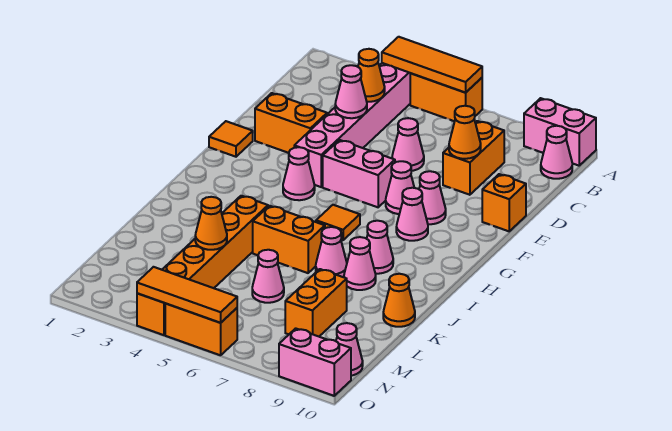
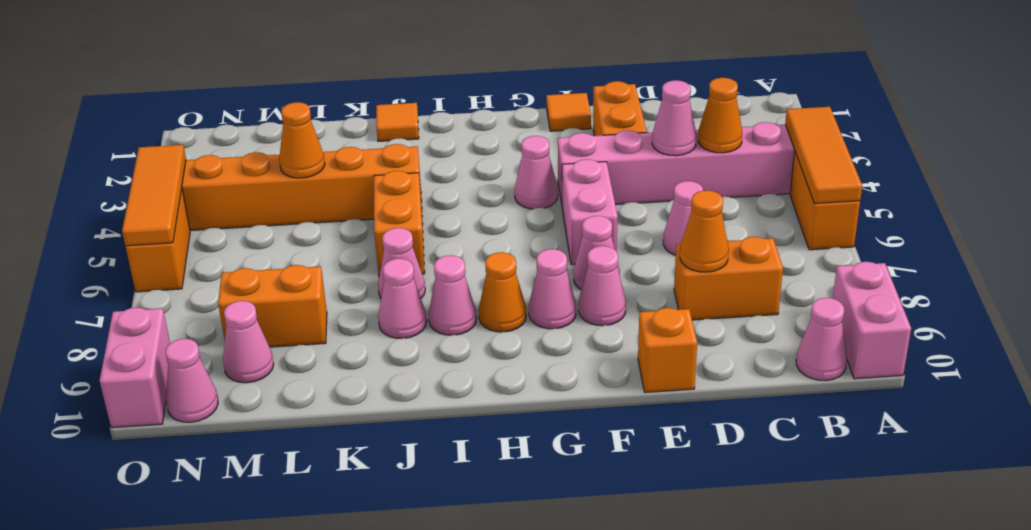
orange tile H6 level 1 -> orange tile J1 level 1
orange cone K10 level 1 -> orange cone H8 level 1
pink cone L6 level 1 -> pink cone M9 level 1

